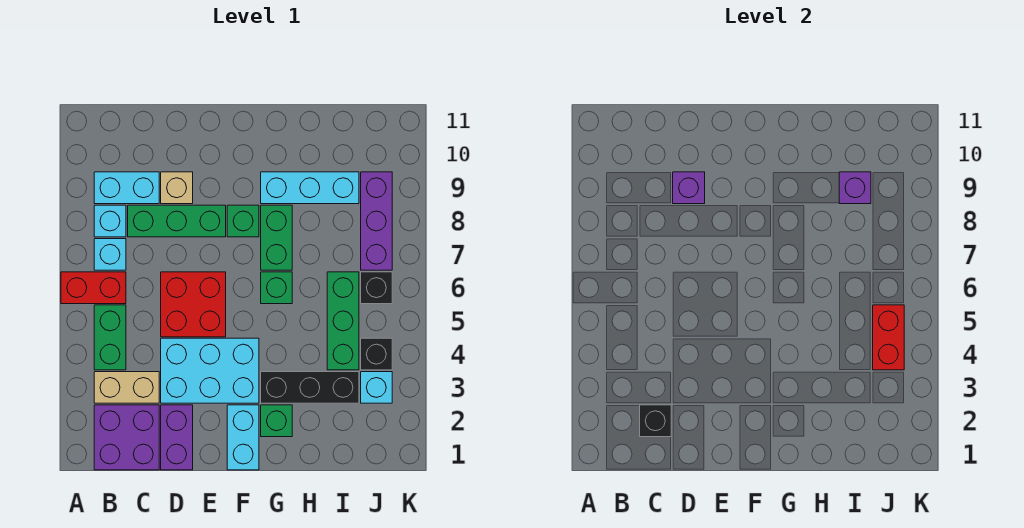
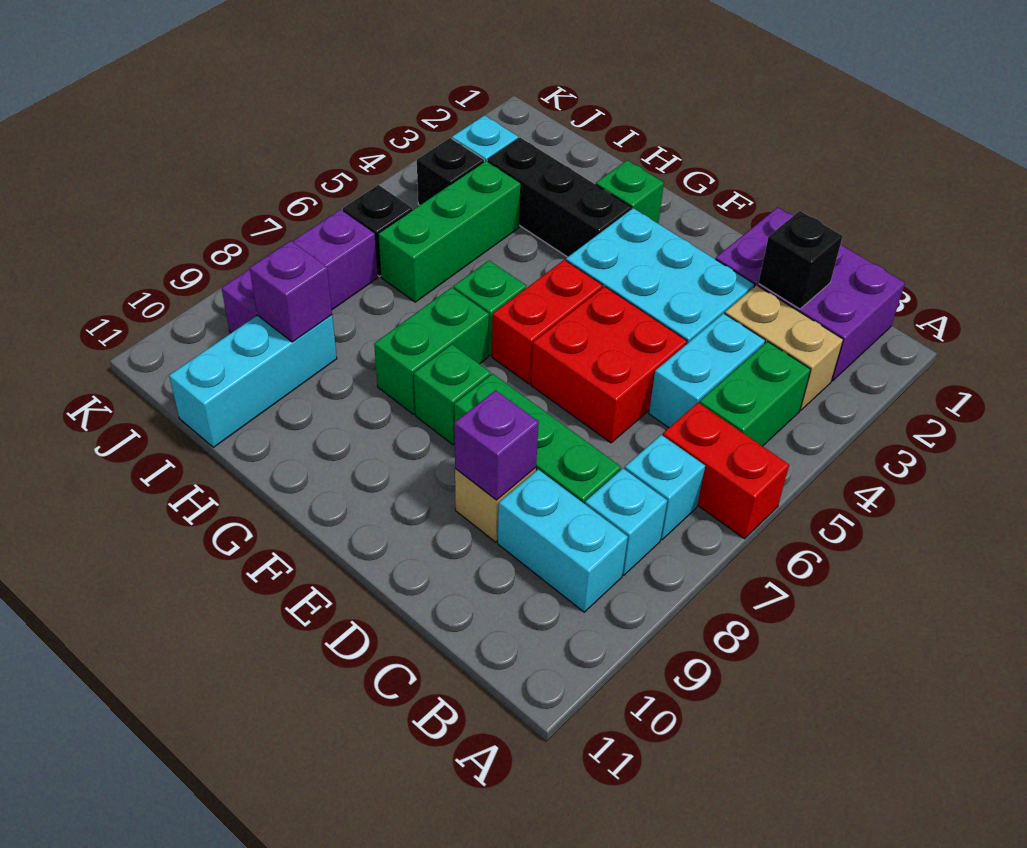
cyan brick F1:F2 level 1 -> cyan brick C4:C5 level 1
cyan brick G9:I9 level 1 -> cyan brick I9:I11 level 1
red brick J4:J5 level 2 -> red brick F5:F6 level 1

